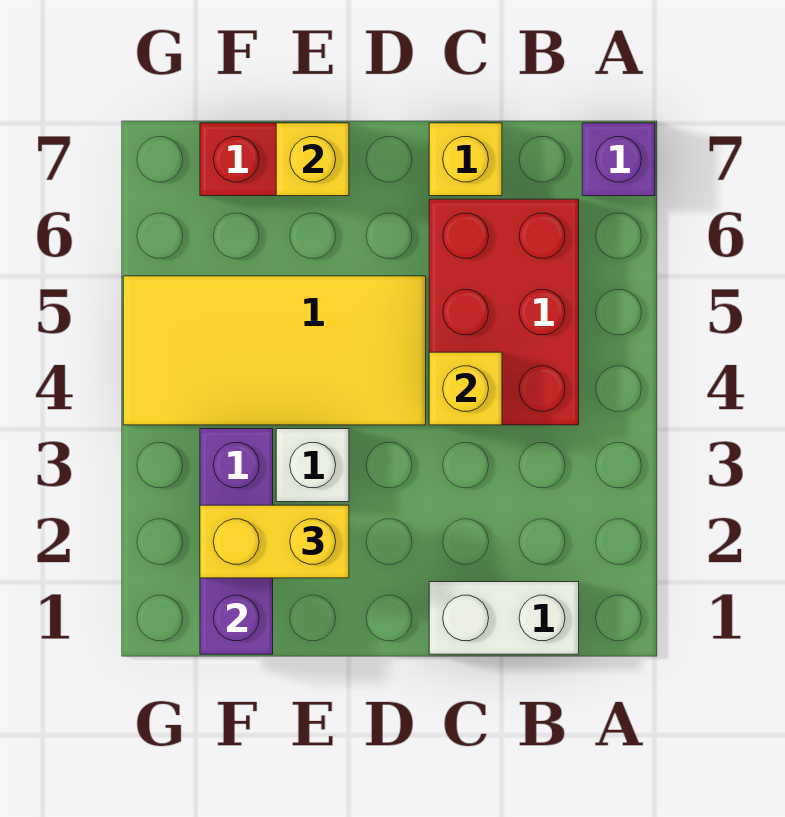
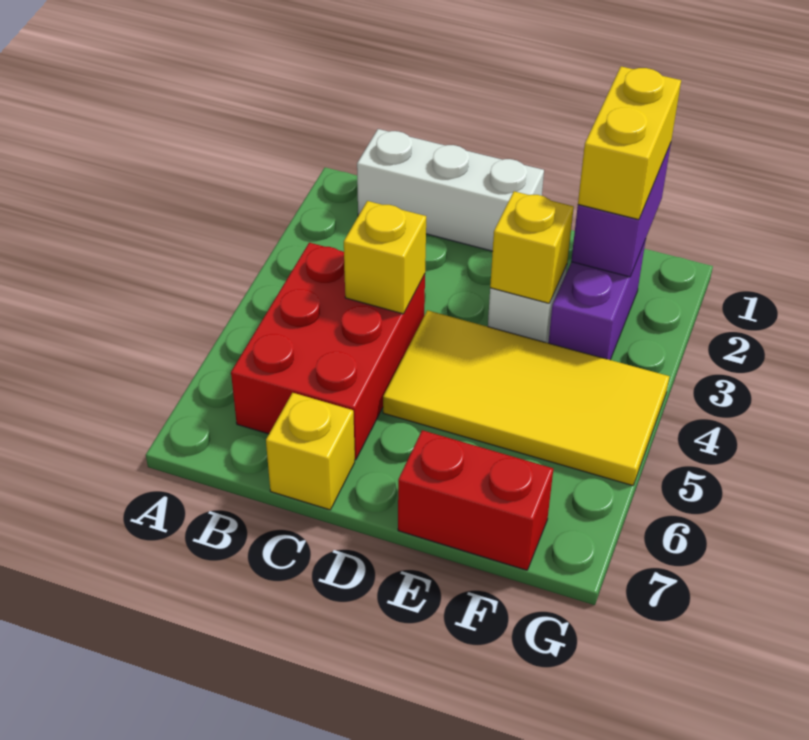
purple brick A7 level 1 -> none
white brick B1:C1 level 1 -> white brick B1:D1 level 1
yellow brick E2:F2 level 3 -> yellow brick F1:F2 level 3
yellow brick E7 level 2 -> yellow brick E3 level 2

